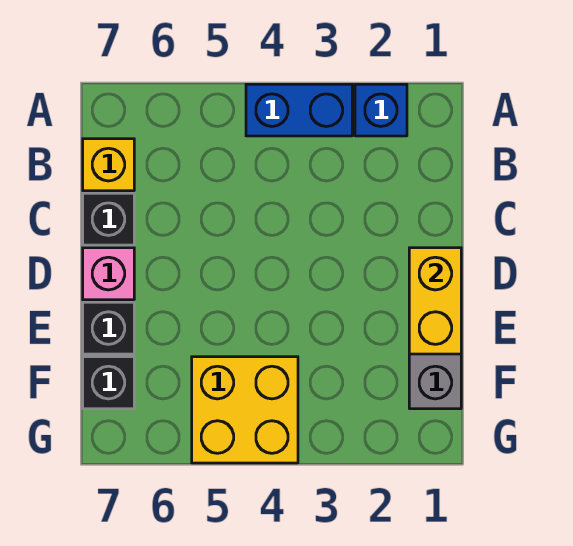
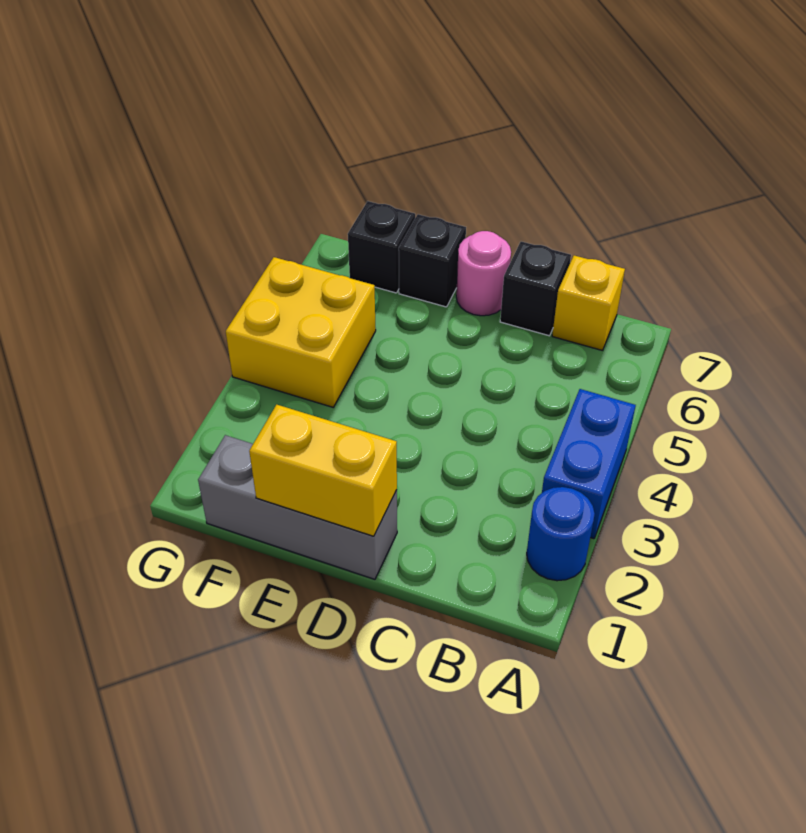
blue brick A2 level 1 -> blue round brick A2 level 1
pink brick D7 level 1 -> pink round brick D7 level 1

